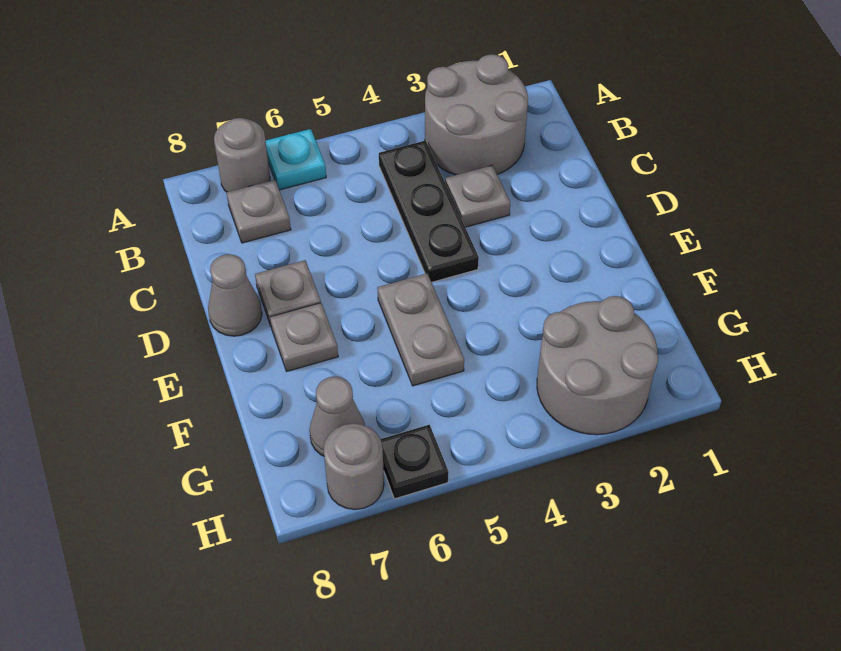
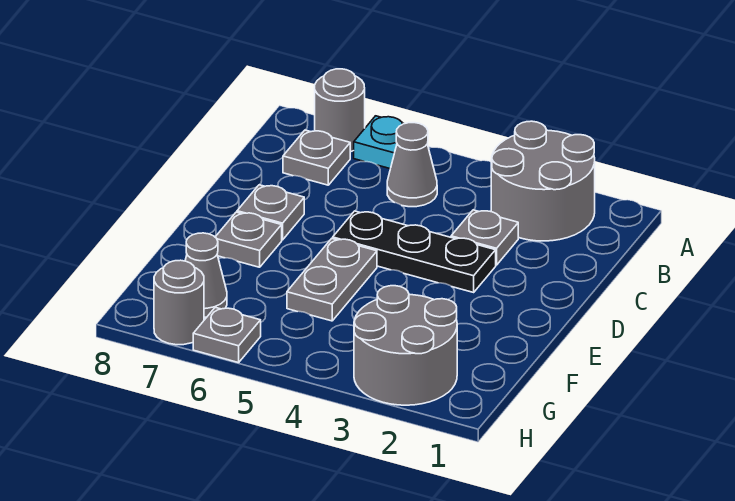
black plate B4:D4 level 1 -> black plate D3:D5 level 1
grey cone D8 level 1 -> grey cone B5 level 1
black plate H6 level 1 -> grey plate H6 level 1

